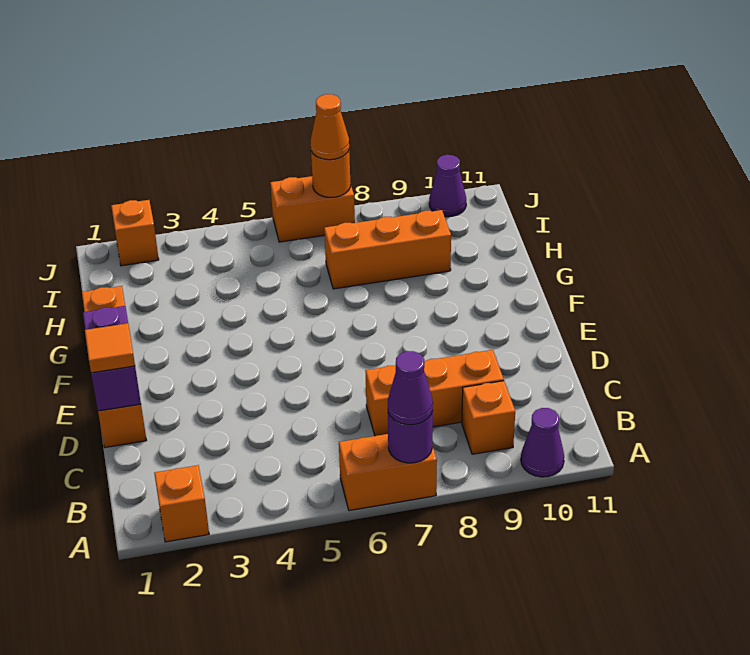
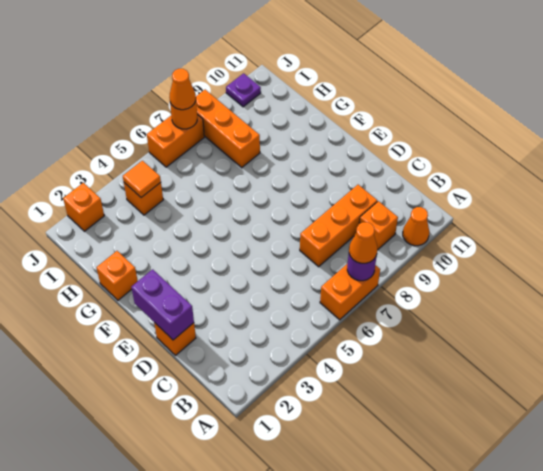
orange brick A2 level 1 -> orange brick I4 level 1
purple cone A7 level 3 -> orange cone A7 level 3
purple cone A10 level 1 -> orange cone A10 level 1
orange tile D1 level 3 -> orange tile I4 level 2
orange brick H7:H9 level 1 -> orange brick H8:J8 level 1
purple cone J10 level 1 -> purple plate J10 level 1

